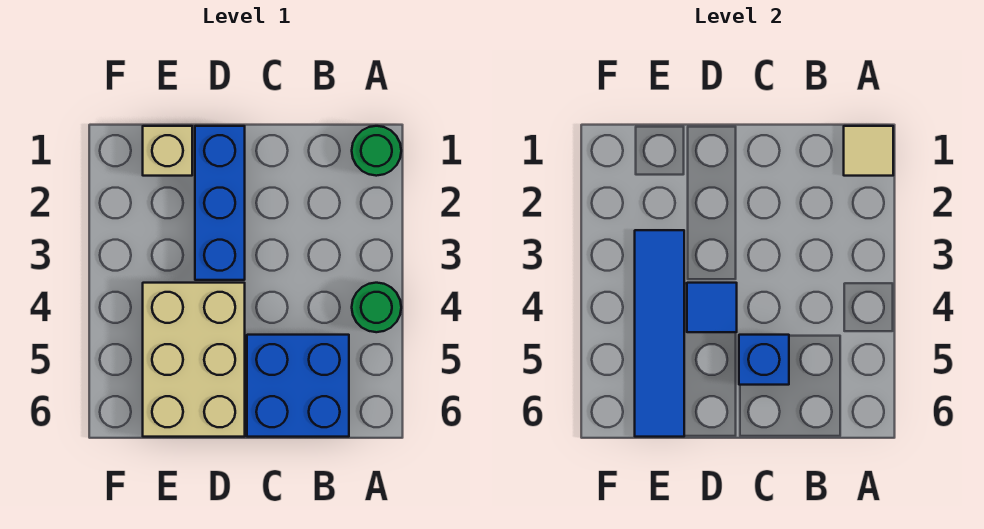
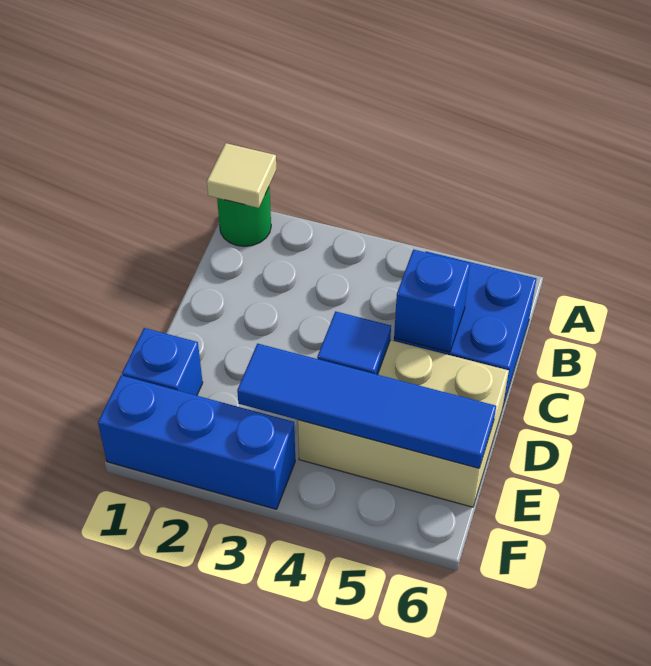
green round brick A4 level 1 -> none
blue brick D1:D3 level 1 -> blue brick F1:F3 level 1
tan brick E1 level 1 -> blue brick E1 level 1

